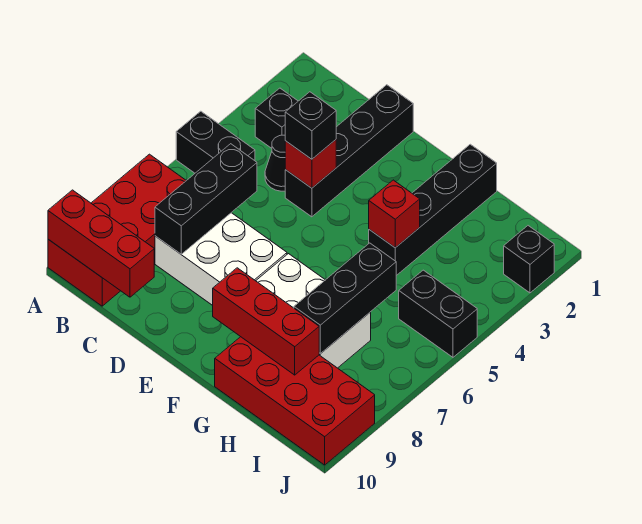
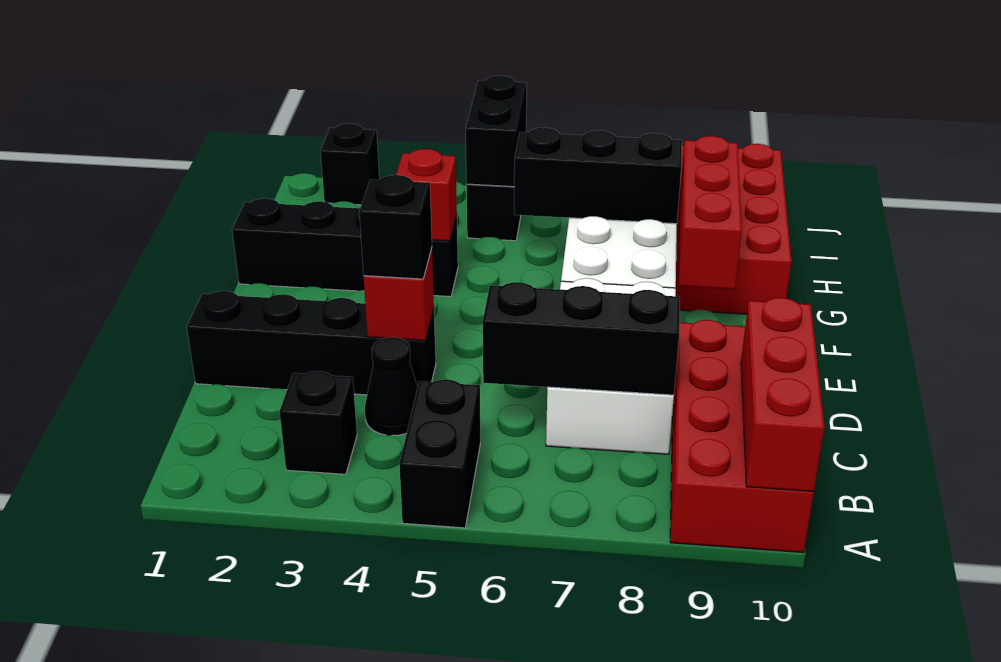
red brick A7:B10 level 1 -> red brick A9:D10 level 1
none -> black brick I5:J5 level 2

